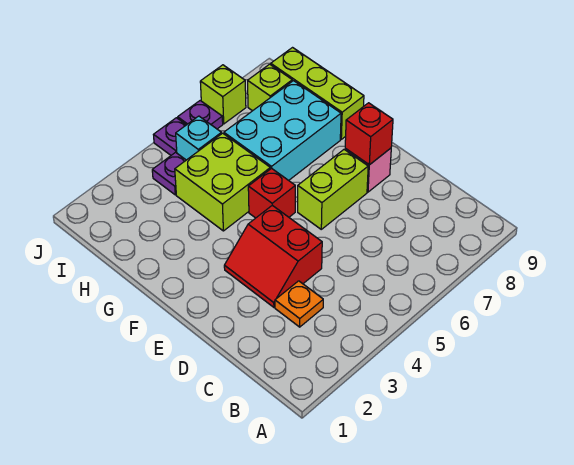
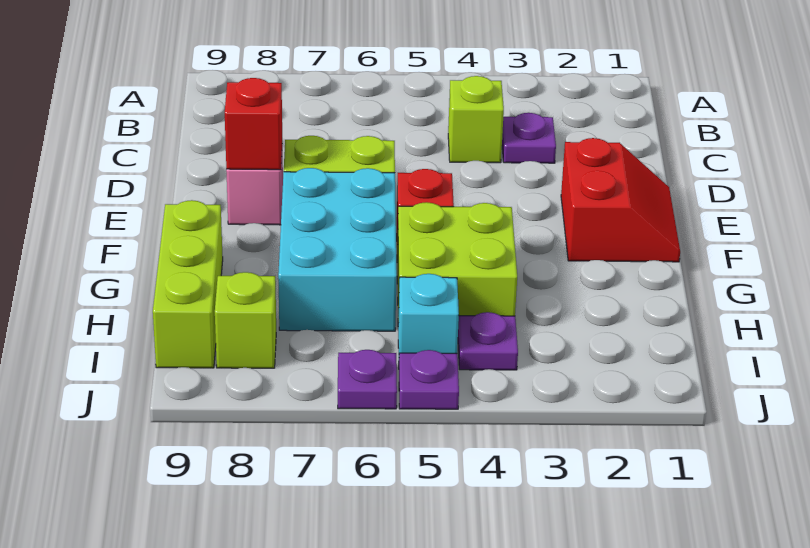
orange plate C3 level 1 -> purple plate C3 level 1
red slope D3:E4 level 1 top 4 -> red slope E1:F2 level 1 top 2
cyan brick G6:H8 level 1 -> cyan brick F6:H7 level 1
lime brick J7 level 1 -> lime brick C4 level 1

